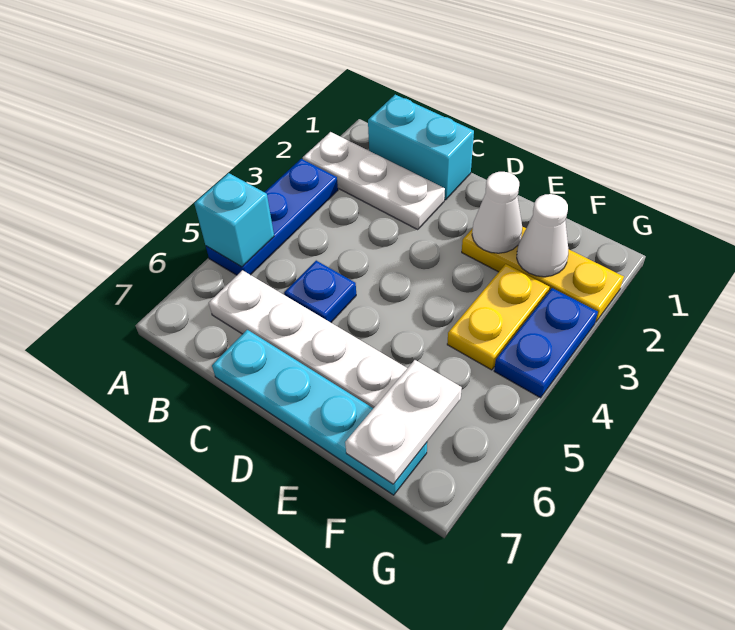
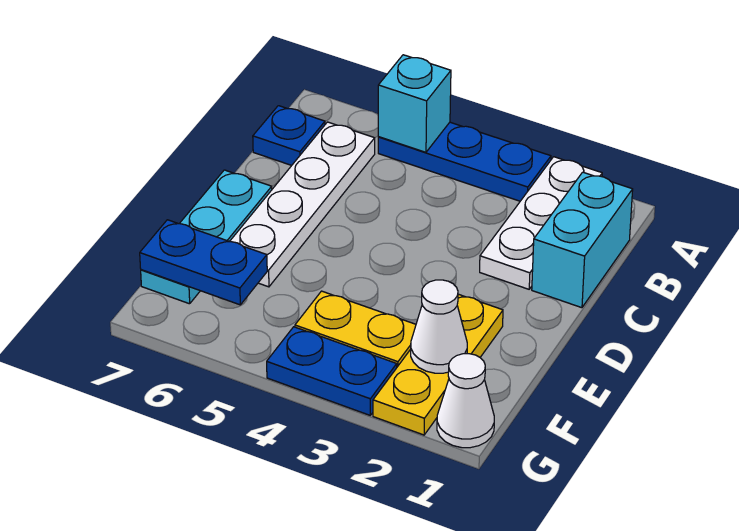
blue plate C5 level 1 -> blue plate B7 level 1
cyan plate C7:F7 level 1 -> cyan plate D7:F7 level 1
white cone E2 level 2 -> white cone G1 level 1
white plate F6:F7 level 2 -> blue plate F6:F7 level 2

